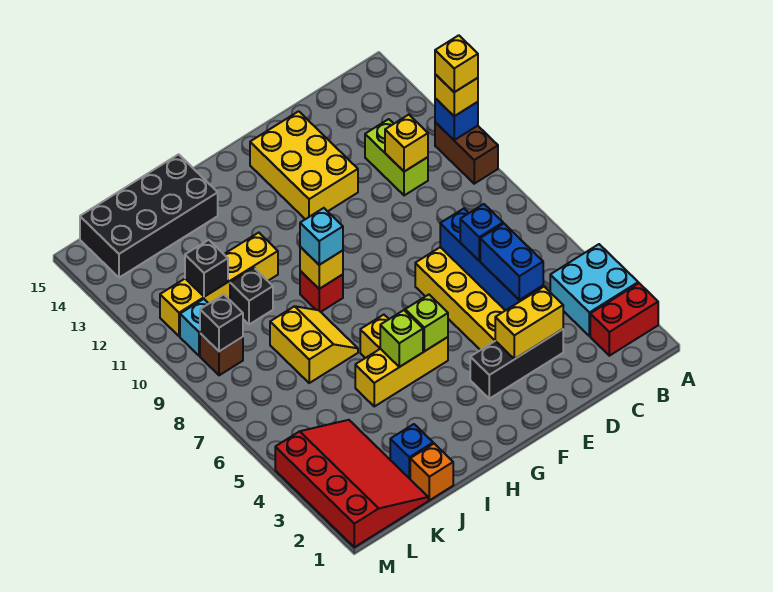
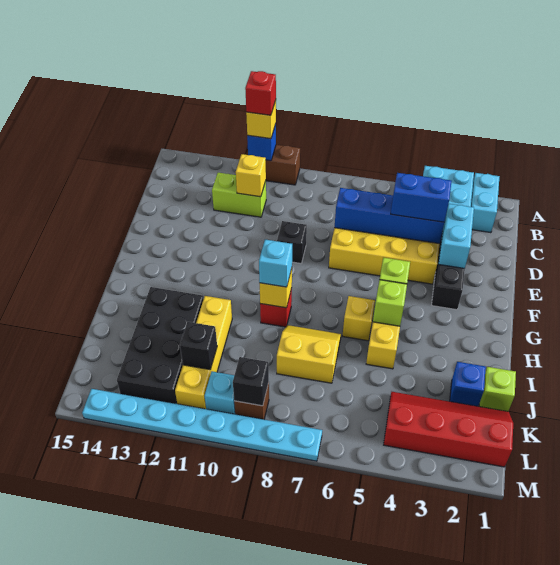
red brick A2:B2 level 1 -> cyan brick A2:B2 level 1
yellow brick A11 level 4 -> red brick A11 level 4
yellow brick D3:E3 level 2 -> cyan brick D3:E3 level 2
blue brick D6 level 3 -> none
yellow brick E12:F14 level 1 -> none
black brick I14:L15 level 1 -> black brick I12:L13 level 1
orange brick J1 level 1 -> lime brick J1 level 1
black brick J10 level 1 -> black brick E9 level 1
red slope K1:M4 level 1 top M -> red slope K1:L4 level 1 top L
none -> cyan plate M7:M14 level 1

